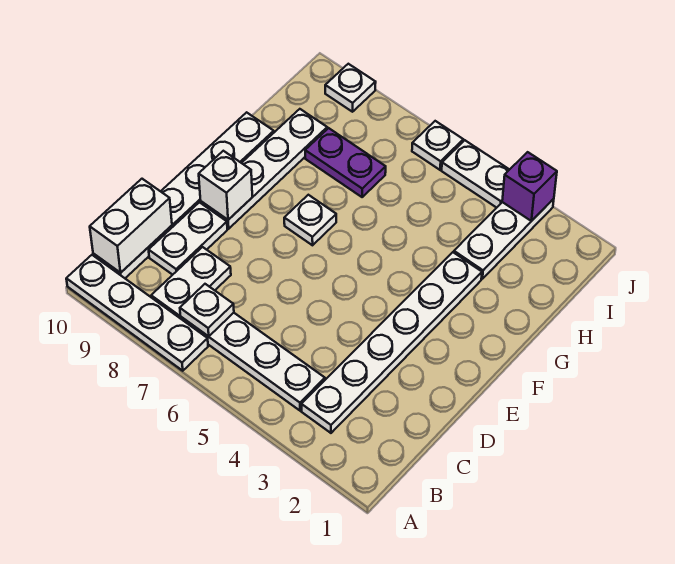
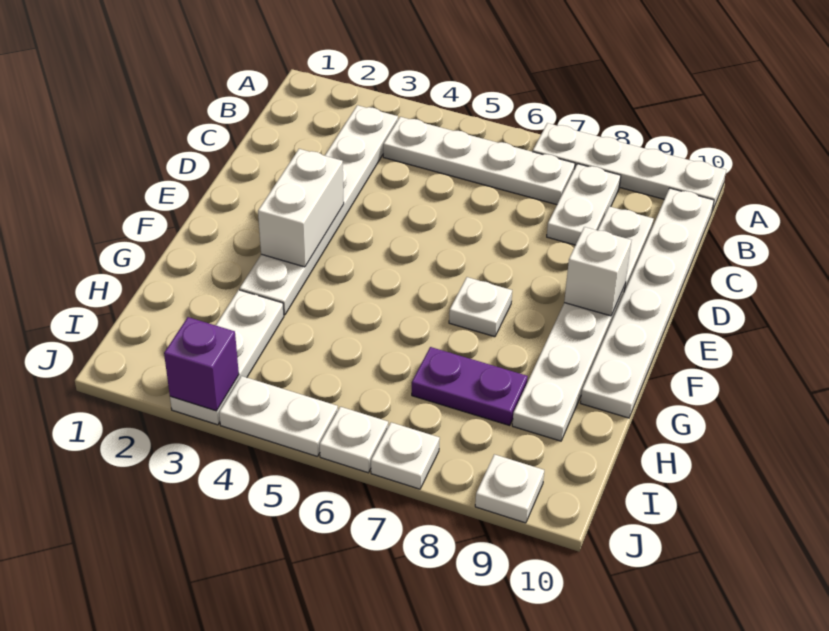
white plate B7 level 2 -> white plate J7 level 1
white brick B10:C10 level 2 -> white brick E3:F3 level 2

